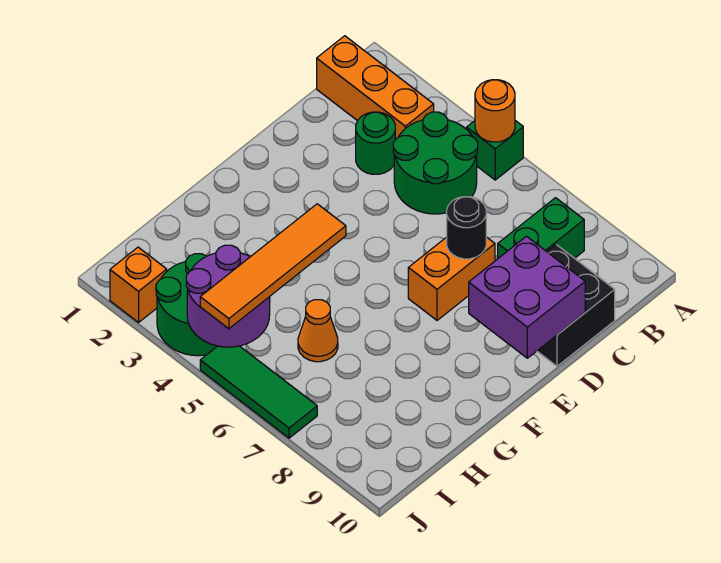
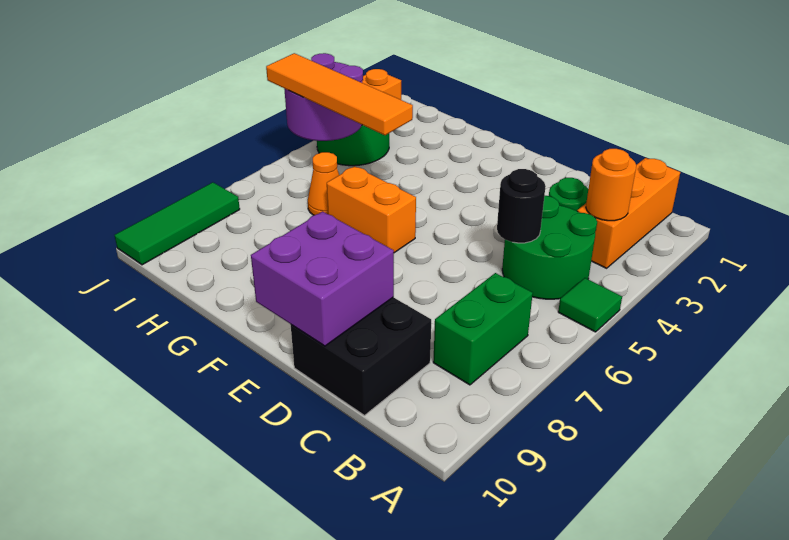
green brick A5 level 1 -> green tile A5 level 1
orange round brick A5 level 2 -> orange round brick B3 level 2
green brick B8:C8 level 1 -> green brick B7:B8 level 1
orange brick D7:E7 level 1 -> orange brick F6:G6 level 1
black round brick D7 level 2 -> black round brick C5 level 2
green tile J5:J7 level 1 -> green tile J8:J10 level 1

